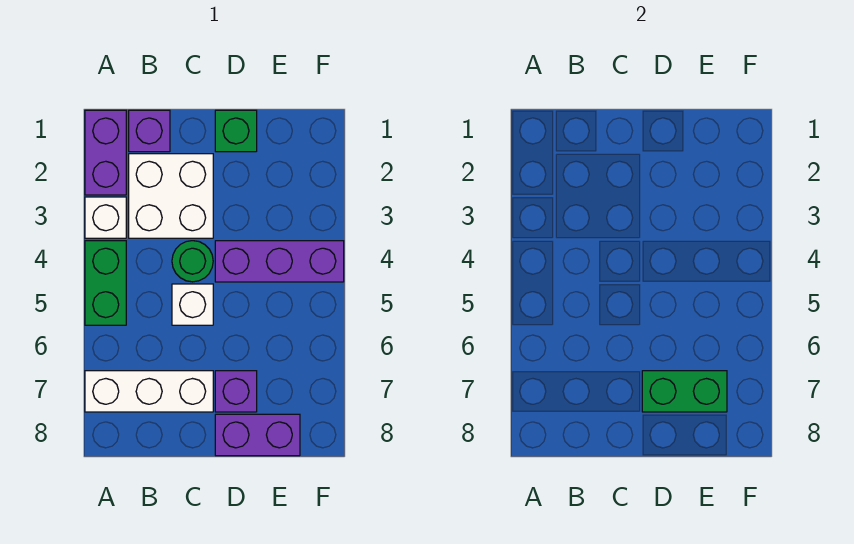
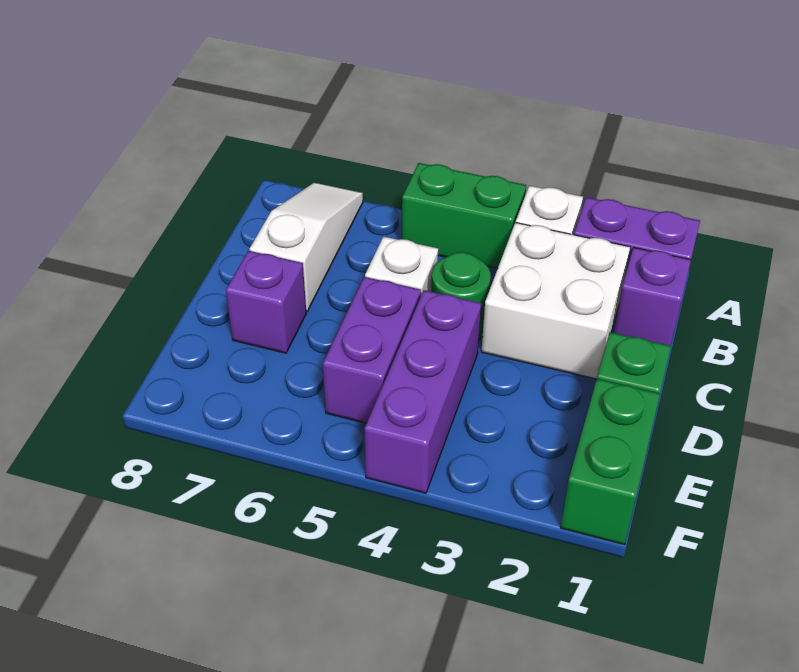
white brick A7:C7 level 1 -> white slope A7:C7 level 1 top C
green brick D7:E7 level 2 -> green brick E1:F1 level 1
purple brick D8:E8 level 1 -> purple brick D5:E5 level 1

